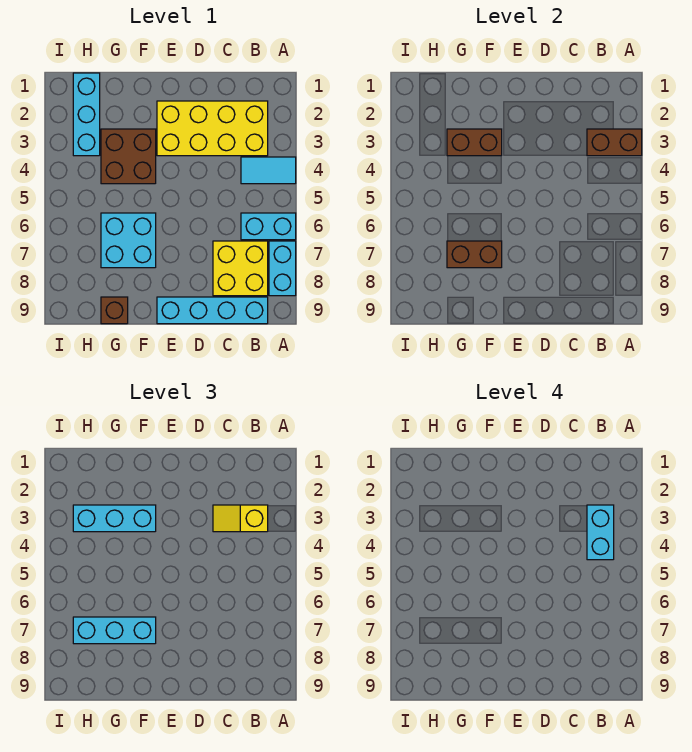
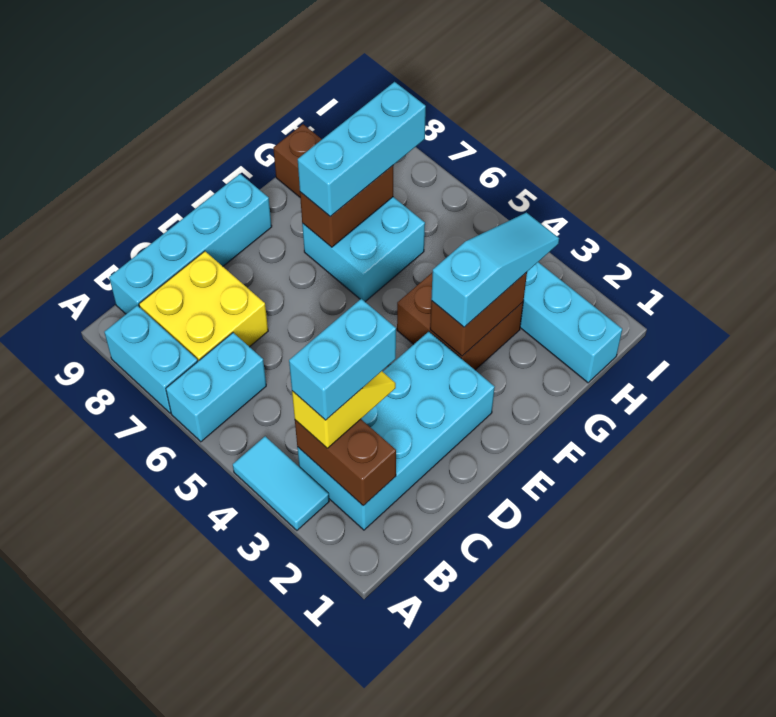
brown brick A3:B3 level 2 -> brown brick B2:B3 level 2
cyan tile A4:B4 level 1 -> cyan tile A3:A4 level 1
yellow brick B2:E3 level 1 -> cyan brick B2:E3 level 1
cyan brick B3:B4 level 4 -> cyan brick B3:C3 level 4
cyan brick F3:H3 level 3 -> cyan slope F3:H3 level 3 top F

